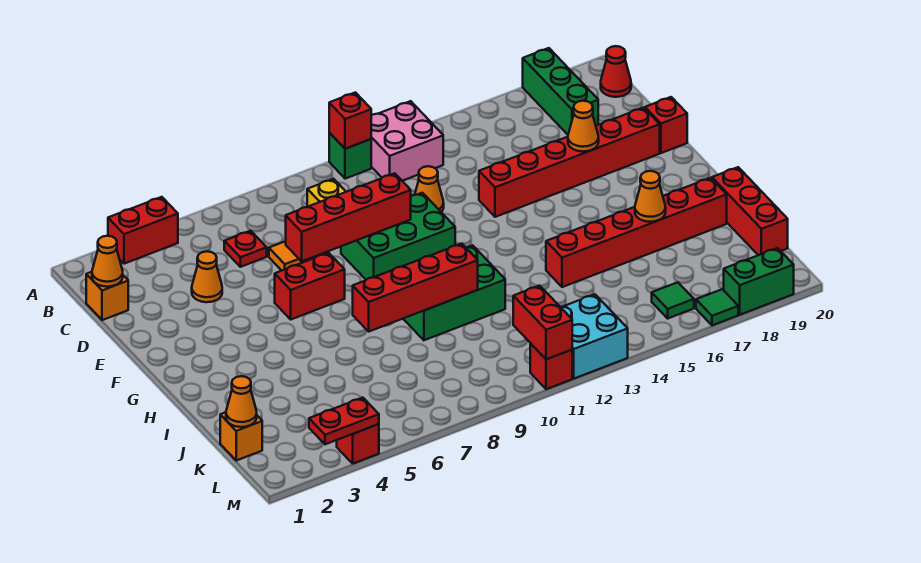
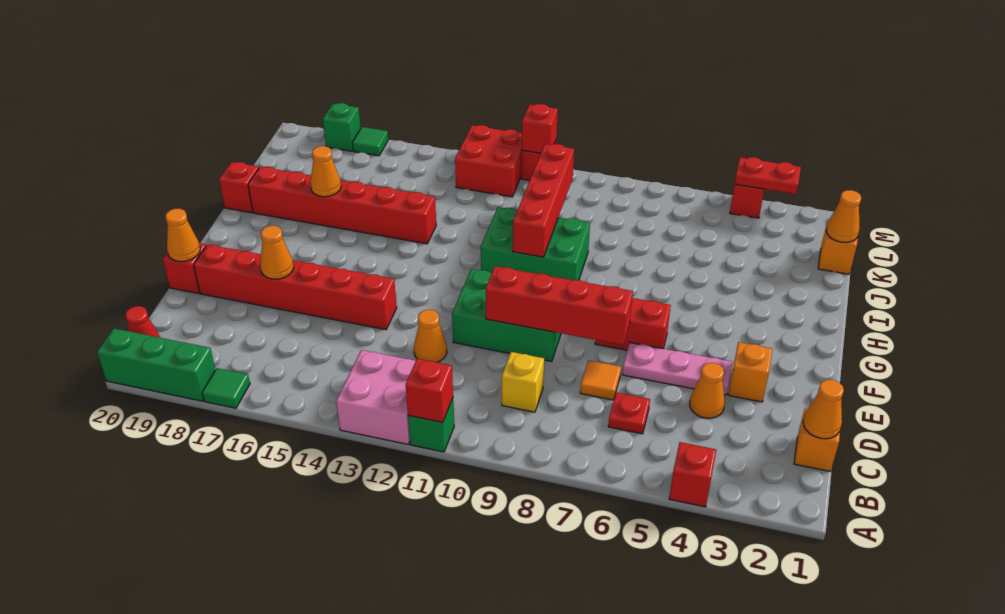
red brick A3:A4 level 1 -> red brick A4 level 1
green brick A18:C18 level 1 -> green brick A18:A20 level 1
none -> orange brick E3 level 1
none -> pink plate E4:E6 level 1
none -> orange cone E20 level 2
red brick I7:I10 level 2 -> red brick H10:K10 level 2
red brick I20:K20 level 1 -> red brick I20 level 1
red brick L11:M11 level 2 -> red brick M11 level 2
cyan brick L12:M13 level 1 -> red brick L12:M13 level 1
green tile L16 level 1 -> green tile A17 level 1
green brick M18:M19 level 1 -> green brick M18 level 1

